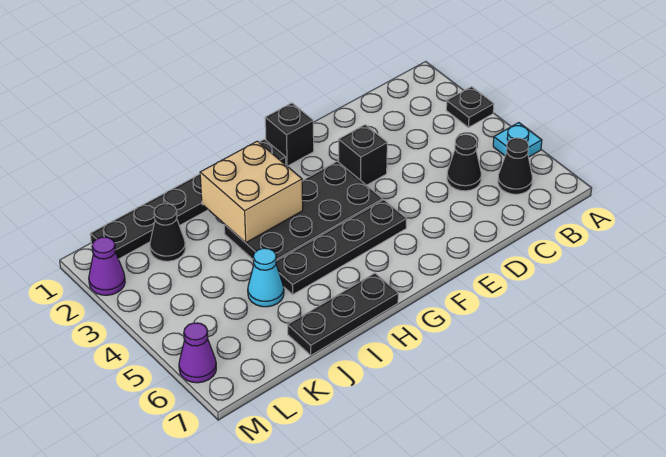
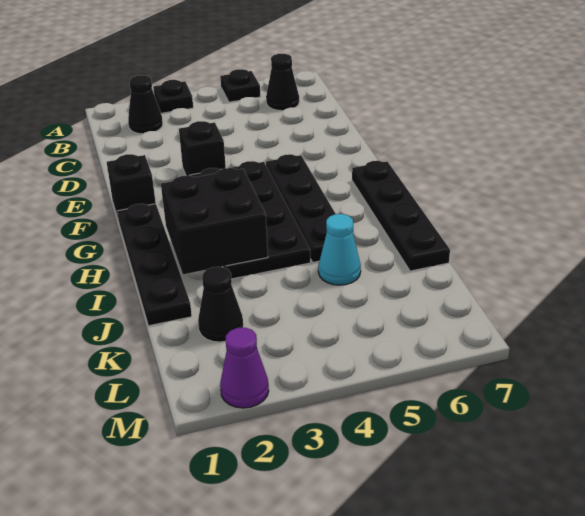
cyan plate A5 level 1 -> black plate A5 level 1
black cone C5 level 1 -> black cone B2 level 1
black plate G1:L1 level 1 -> black plate G1:J1 level 1
tan brick H2:I3 level 2 -> black brick H2:I3 level 2
black plate H7:J7 level 1 -> black plate G7:J7 level 1
purple cone M6 level 1 -> none

